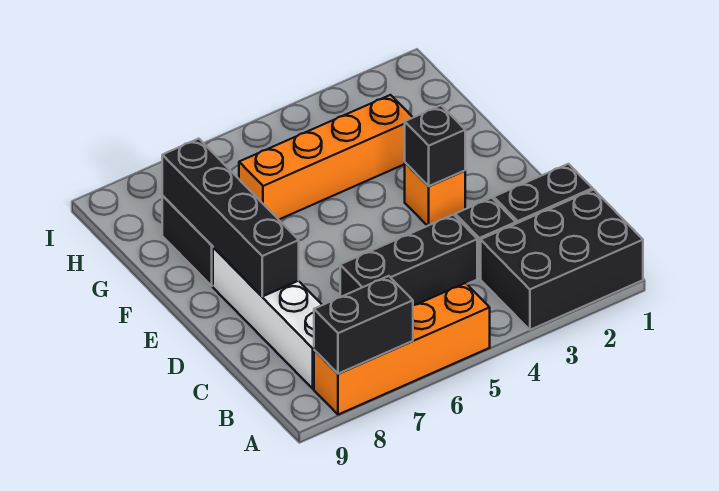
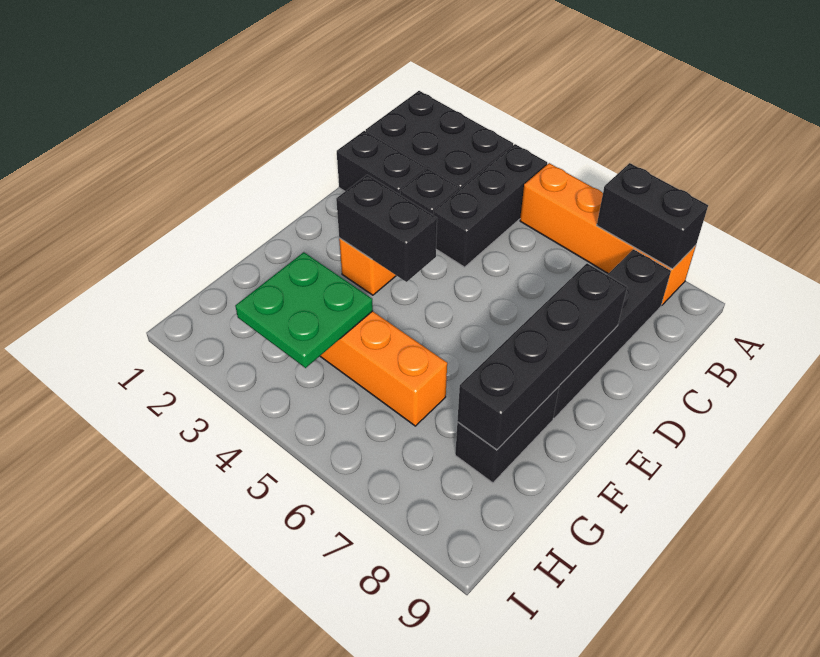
white brick B8:E8 level 1 -> black brick B8:E8 level 1
black brick C4:C6 level 1 -> black brick A4:C4 level 1
black brick E3 level 2 -> black brick E3:E4 level 2
none -> green plate G3:H4 level 2

